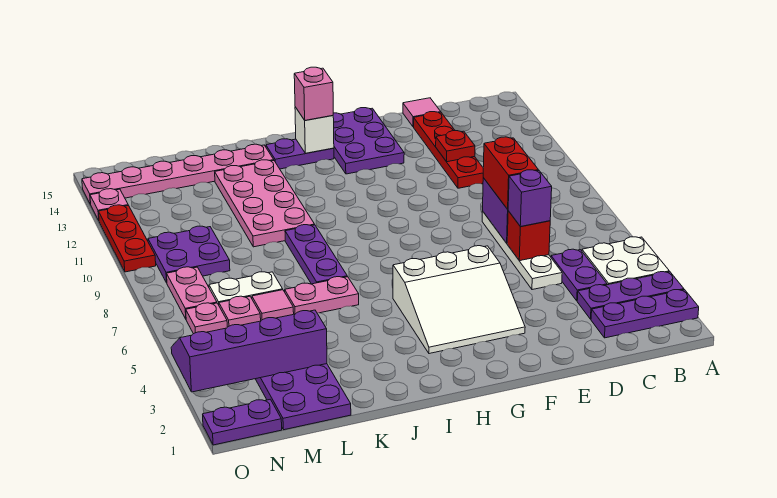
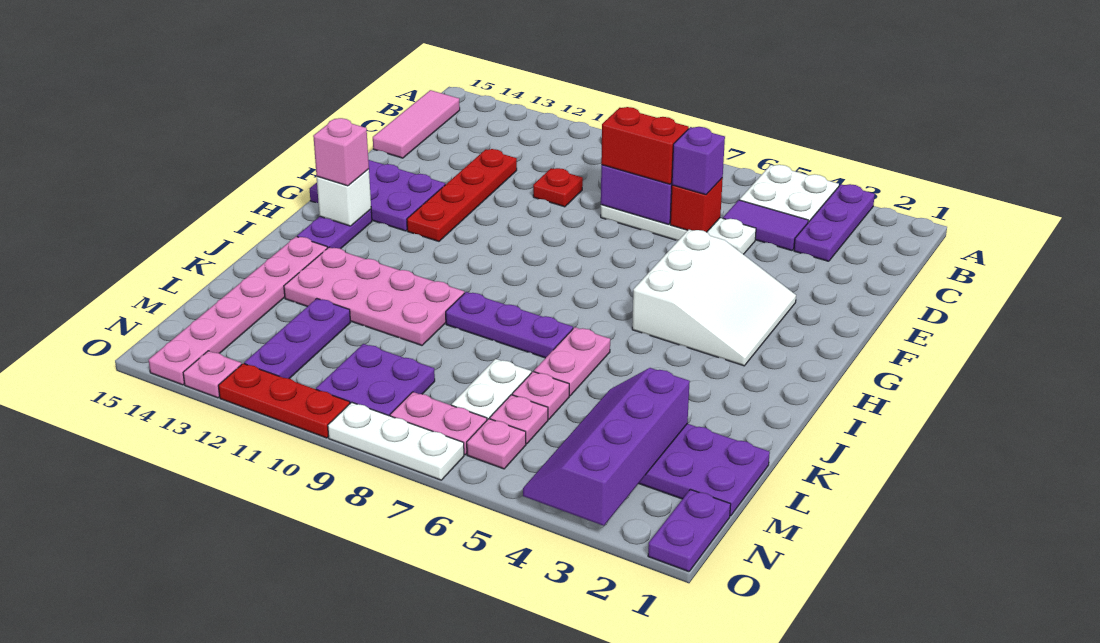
purple plate A2:C2 level 1 -> purple plate L12:N12 level 1
purple plate C4:C5 level 1 -> purple tile C4:C5 level 1
red plate D11:D14 level 1 -> red plate D12:G12 level 1
red plate D12 level 2 -> red plate D10 level 1
pink tile D15 level 1 -> pink tile B15:D15 level 1
pink tile L6 level 1 -> pink plate L6 level 1
none -> white plate O7:O9 level 1

